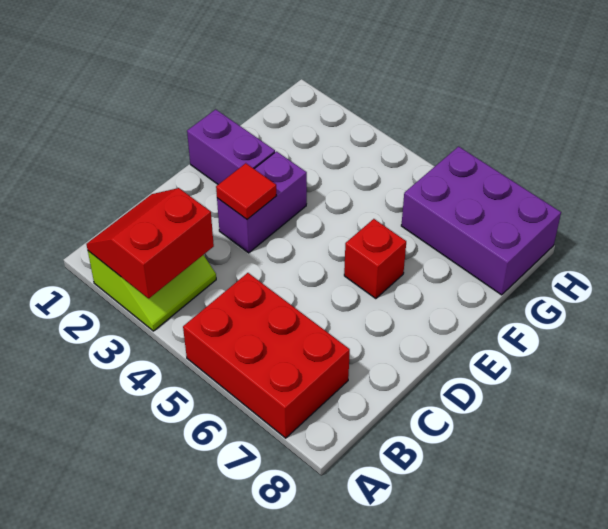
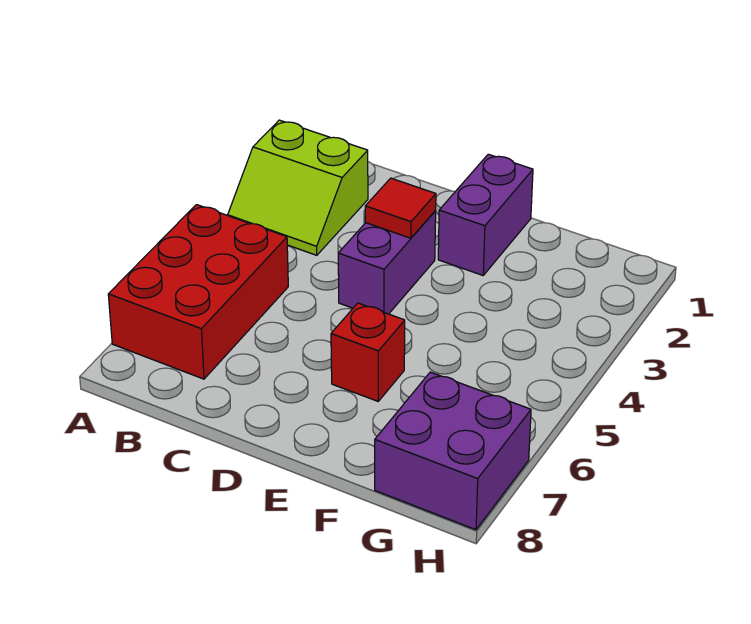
red slope A2:B3 level 2 top 3 -> none
purple brick D3:E3 level 1 -> purple brick D3:D4 level 1
purple brick G6:H8 level 1 -> purple brick G7:H8 level 1

